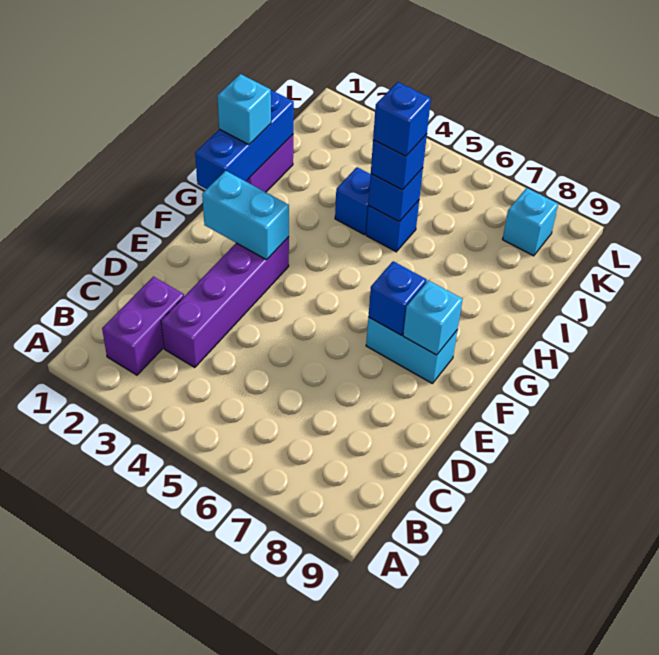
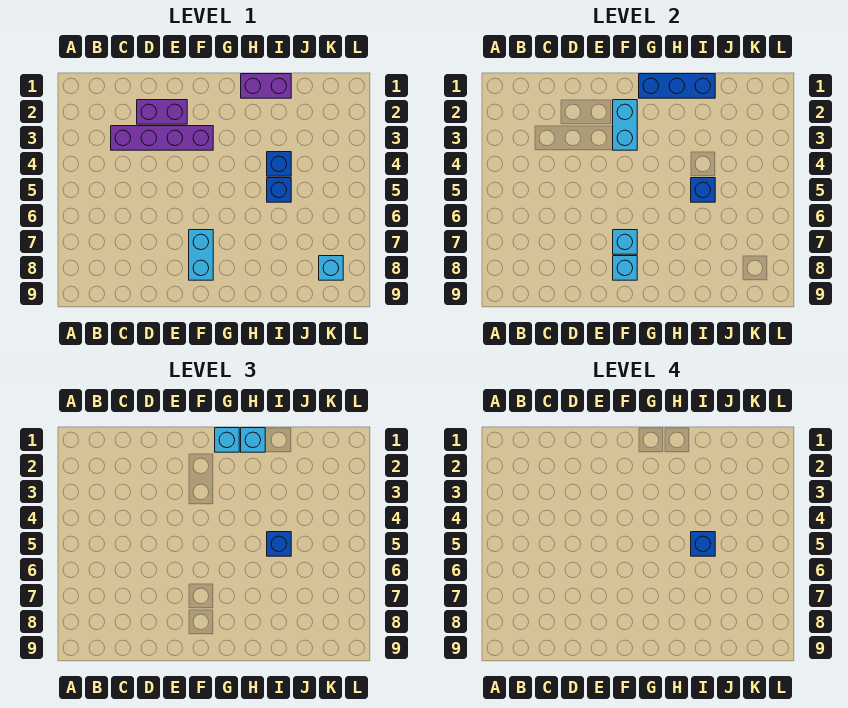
purple brick B2:C2 level 1 -> purple brick D2:E2 level 1
blue brick F7 level 2 -> cyan brick F7 level 2
none -> cyan brick G1 level 3

